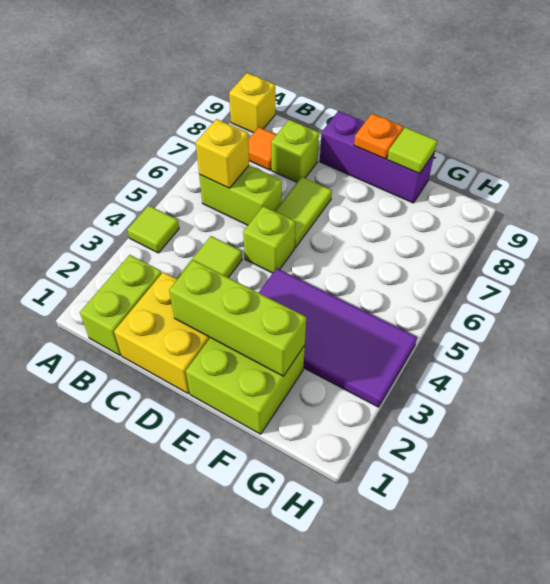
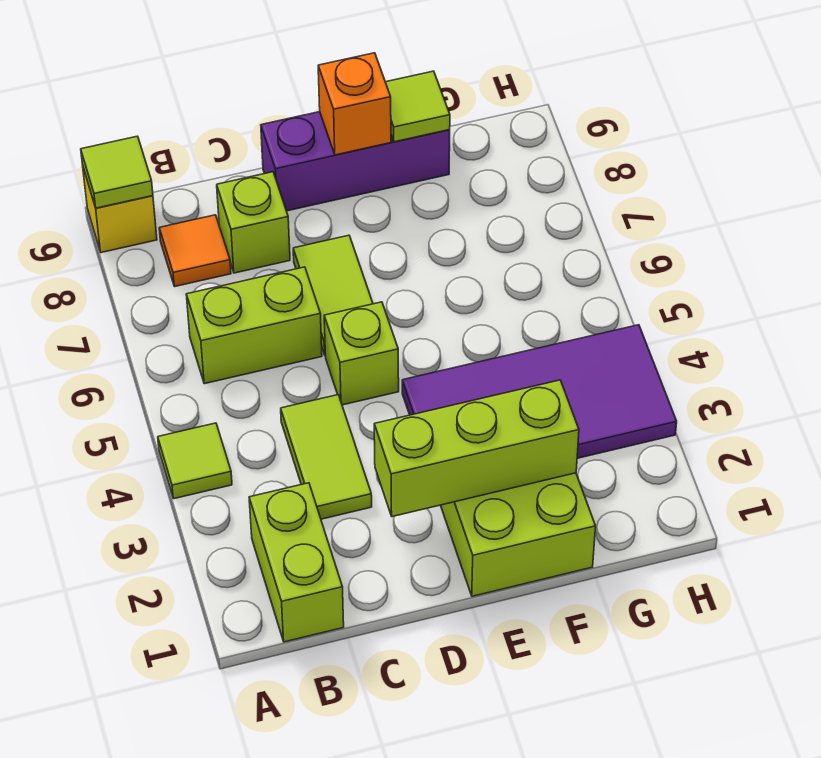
none -> lime tile A9 level 2
yellow brick B6 level 2 -> none
yellow brick C1:D2 level 1 -> none
orange plate E9 level 2 -> orange brick E9 level 2

